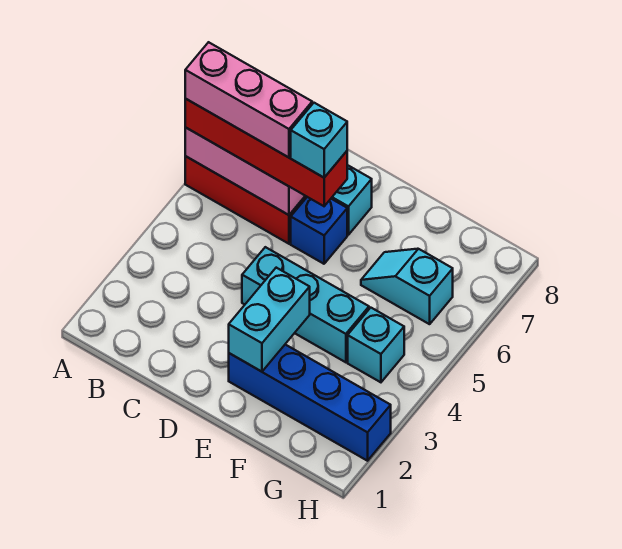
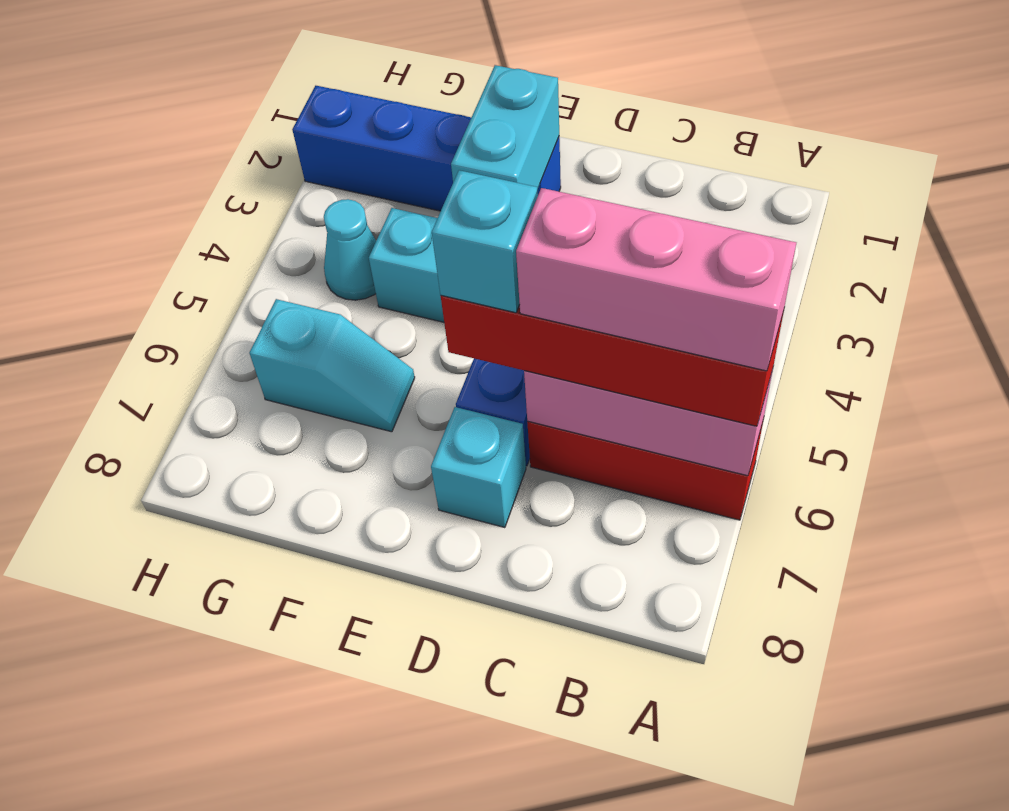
cyan brick G4 level 1 -> cyan cone G4 level 1

